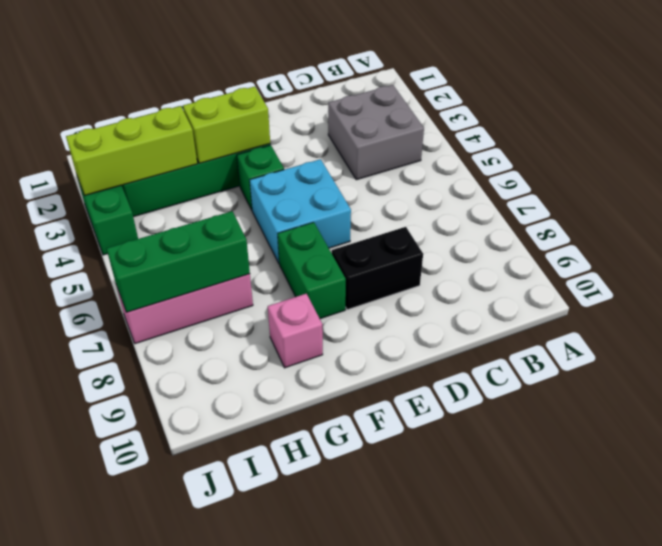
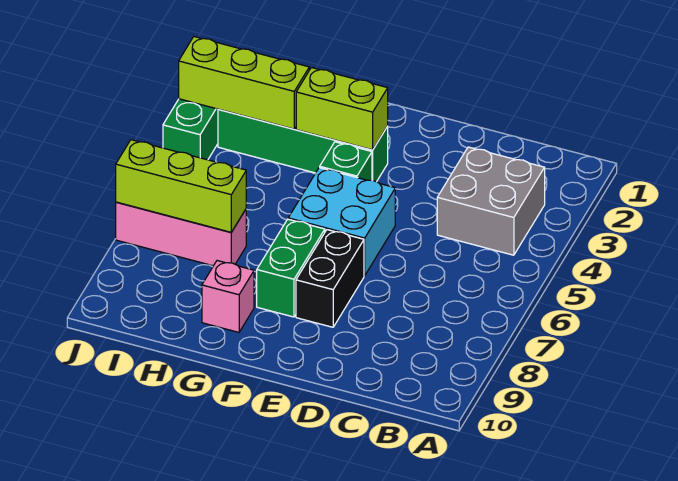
black brick D8:E8 level 1 -> black brick E7:E8 level 1
green brick H7:J7 level 2 -> lime brick H7:J7 level 2

